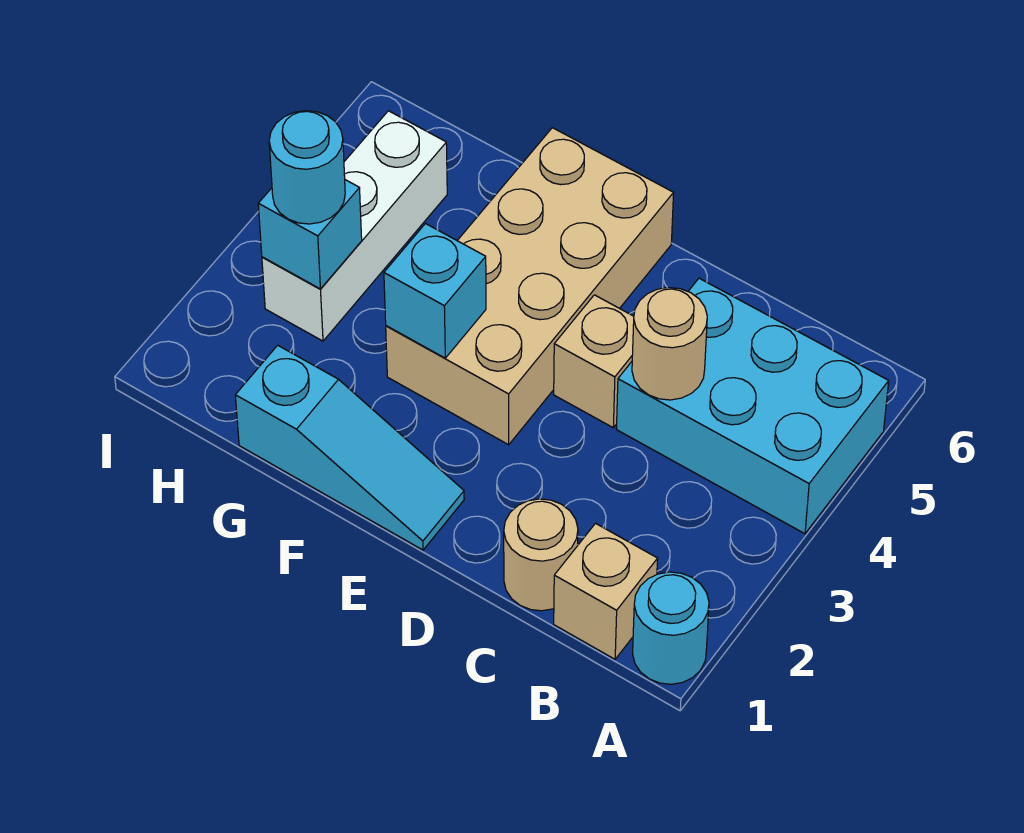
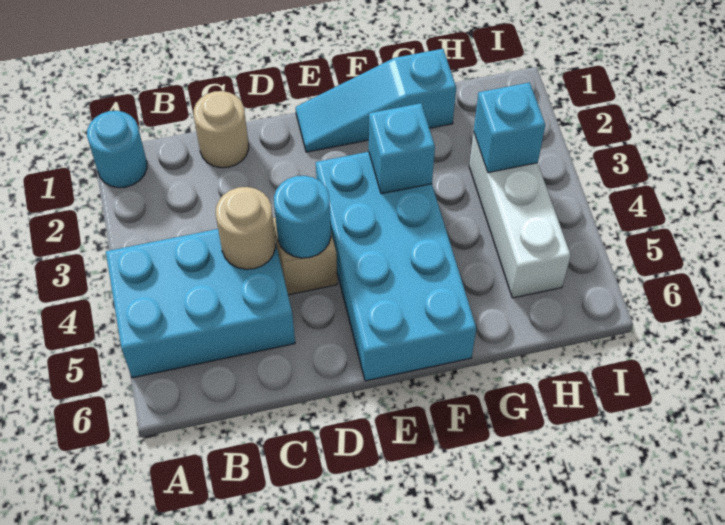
tan brick B1 level 1 -> none
tan brick E3:F6 level 1 -> cyan brick E3:F6 level 1
cyan round brick H3 level 3 -> cyan round brick D4 level 2

